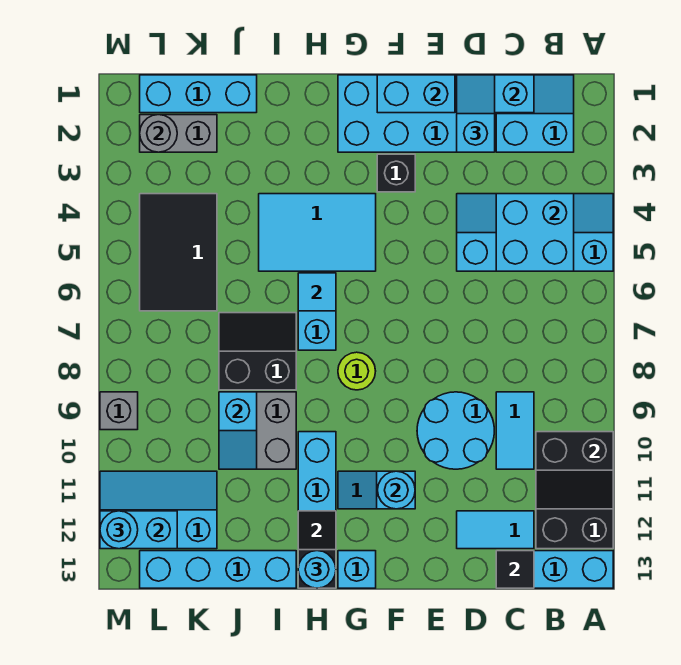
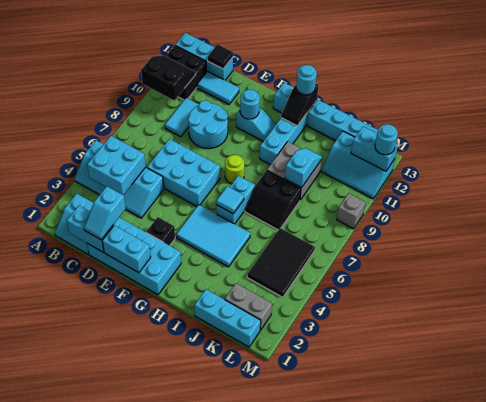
none -> cyan brick D6:F7 level 1
grey round brick L2 level 2 -> none

